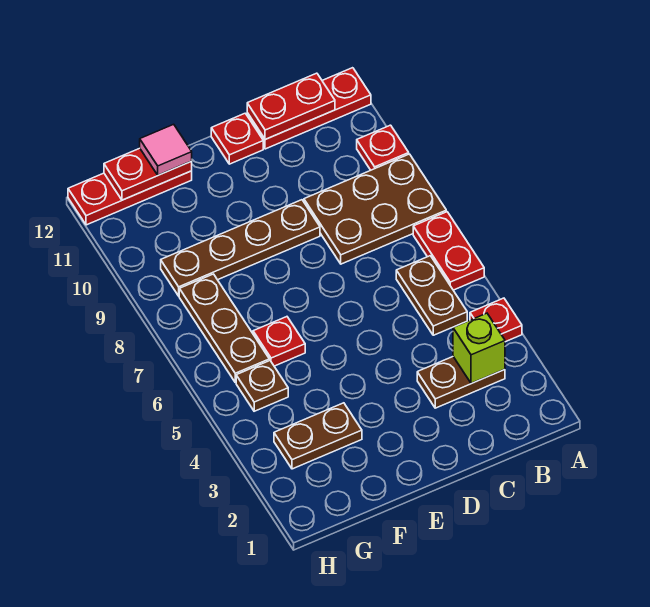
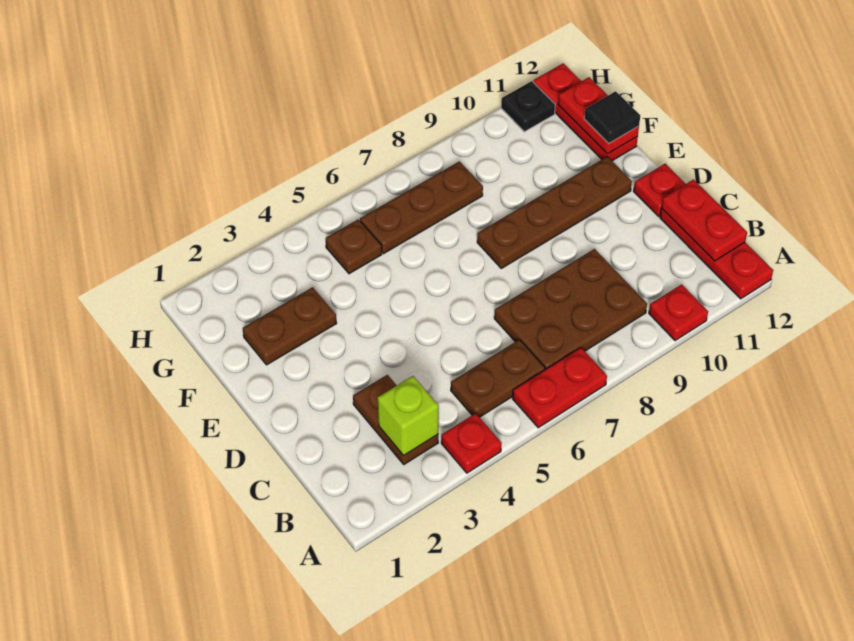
brown plate A8:C9 level 1 -> brown plate B7:C9 level 1
brown plate D9:G9 level 1 -> brown plate E8:E11 level 1
brown plate F3:G3 level 1 -> brown plate F2:F3 level 1
red plate F6 level 1 -> none
pink tile F12 level 3 -> black tile F12 level 3
none -> black plate H11 level 1

